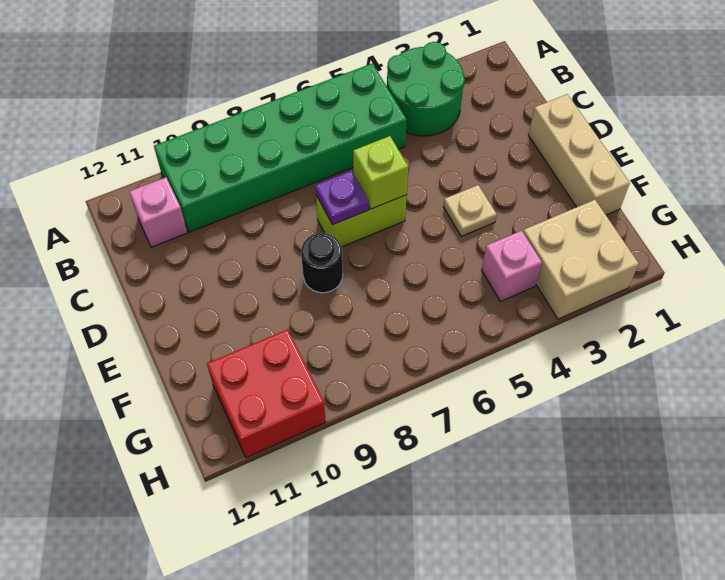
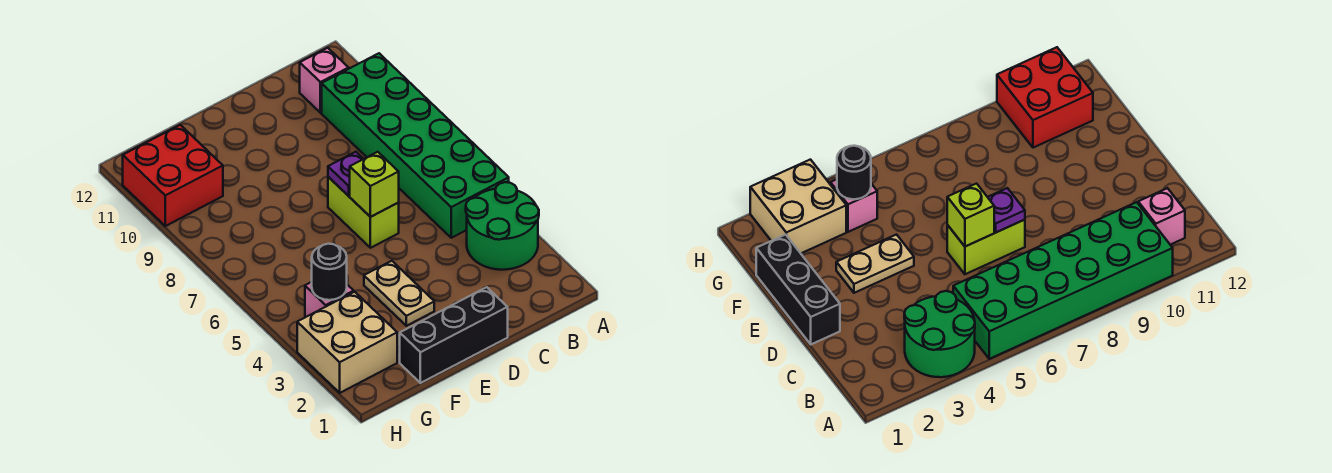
tan brick D1:F1 level 1 -> black brick D1:F1 level 1
tan plate E4 level 1 -> tan plate E3:E4 level 1
black round brick E8 level 1 -> black round brick G4 level 2

